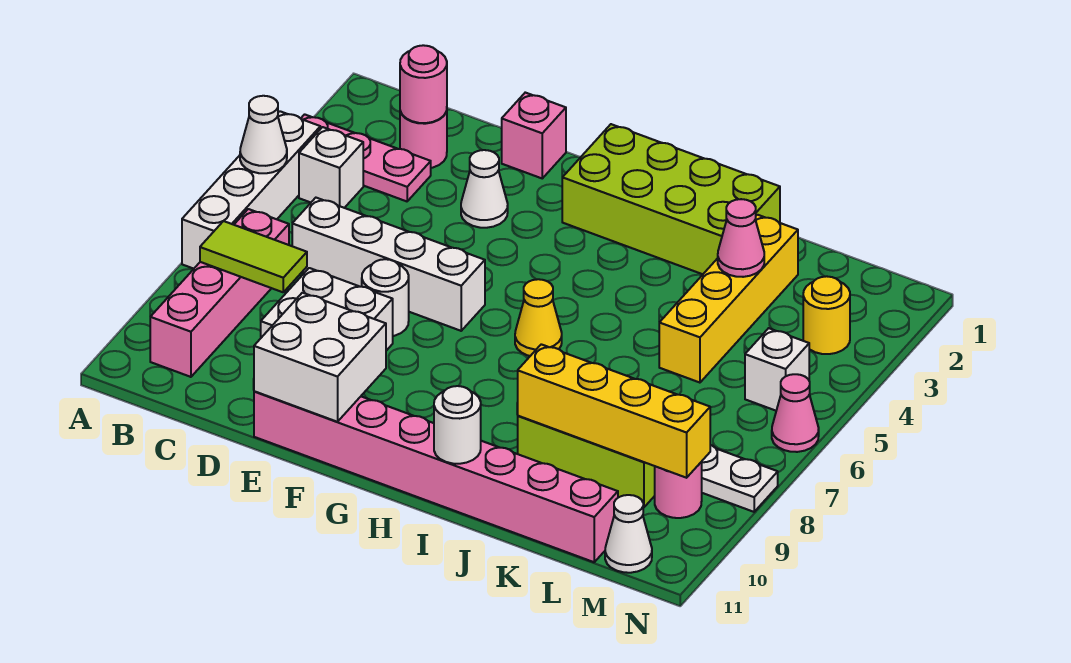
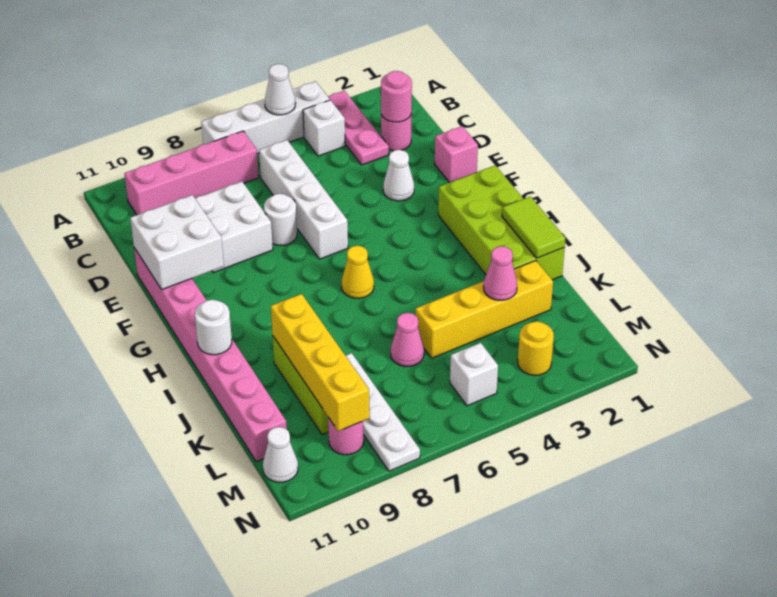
lime tile B8:C8 level 2 -> lime tile I1:J1 level 2
pink cone N6 level 1 -> pink cone K6 level 1

